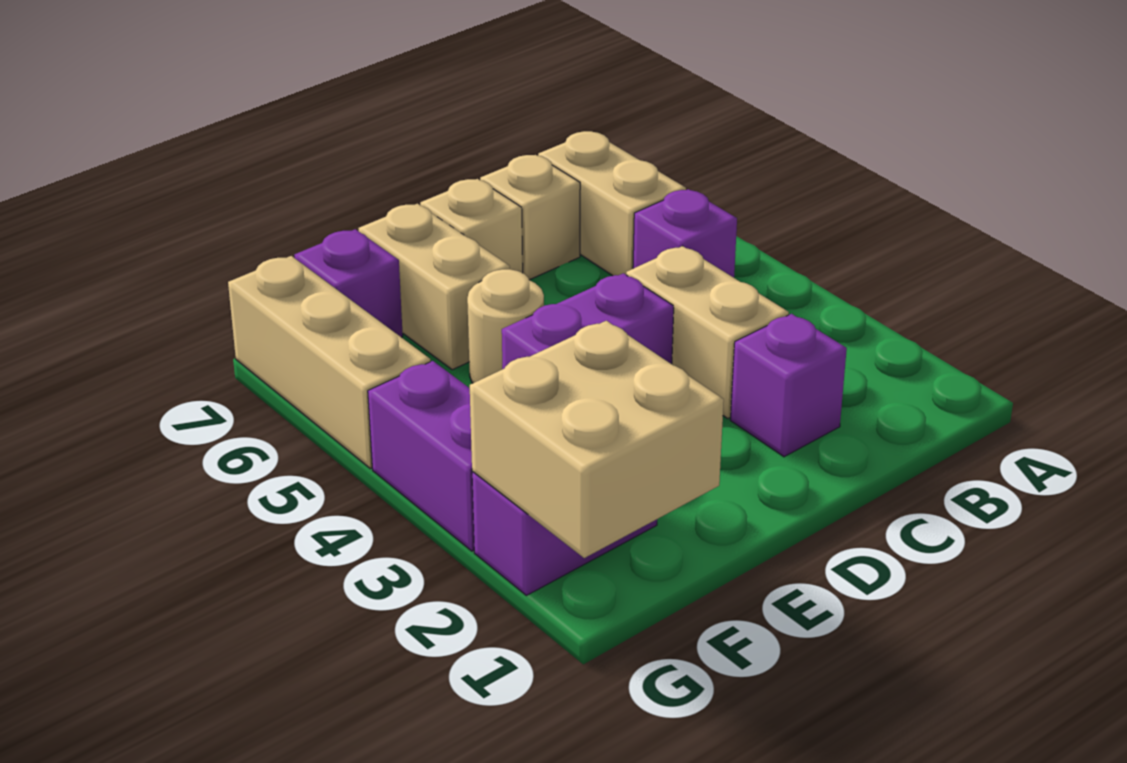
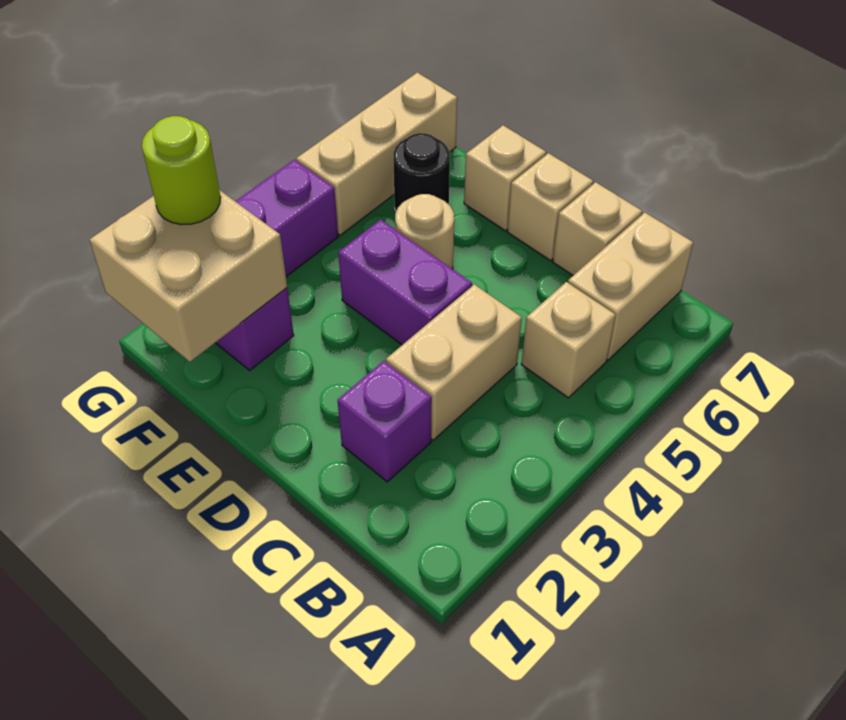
purple brick B5 level 1 -> tan brick B5 level 1
tan brick E6:E7 level 1 -> tan brick E7 level 1
none -> black round brick F6 level 1
purple brick F7 level 1 -> none
none -> lime round brick G2 level 3

